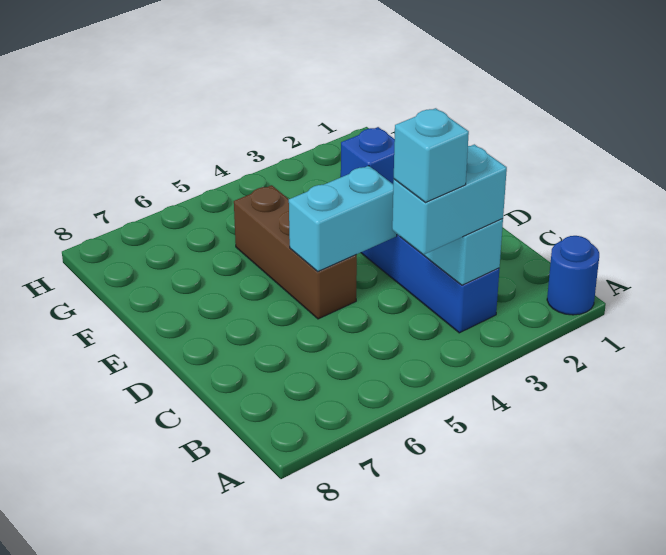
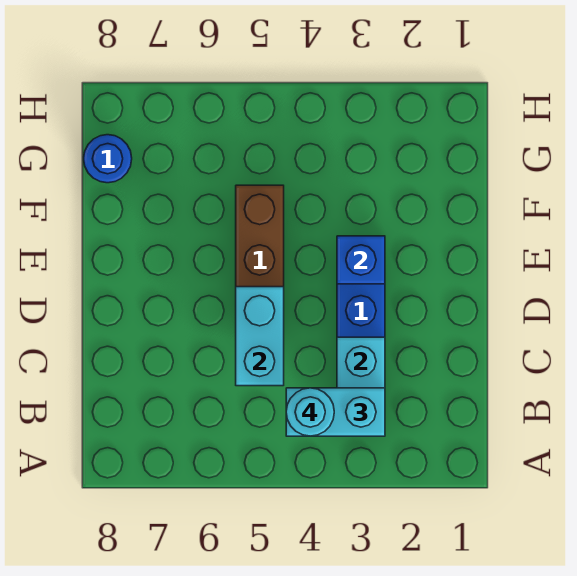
blue round brick A1 level 1 -> blue round brick G8 level 1
cyan brick B4 level 4 -> cyan round brick B4 level 4
cyan brick D4:D5 level 2 -> cyan brick C5:D5 level 2

